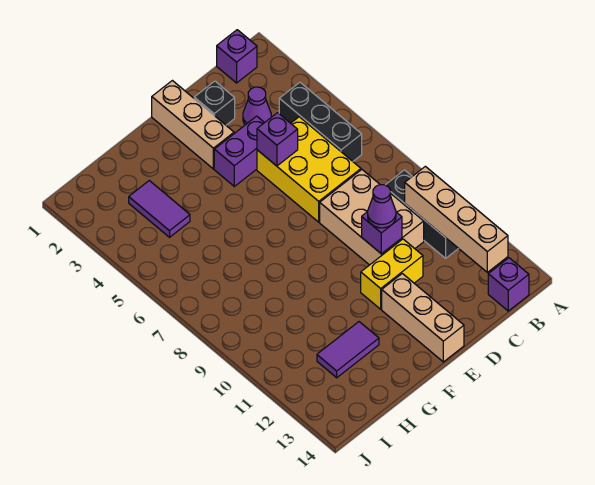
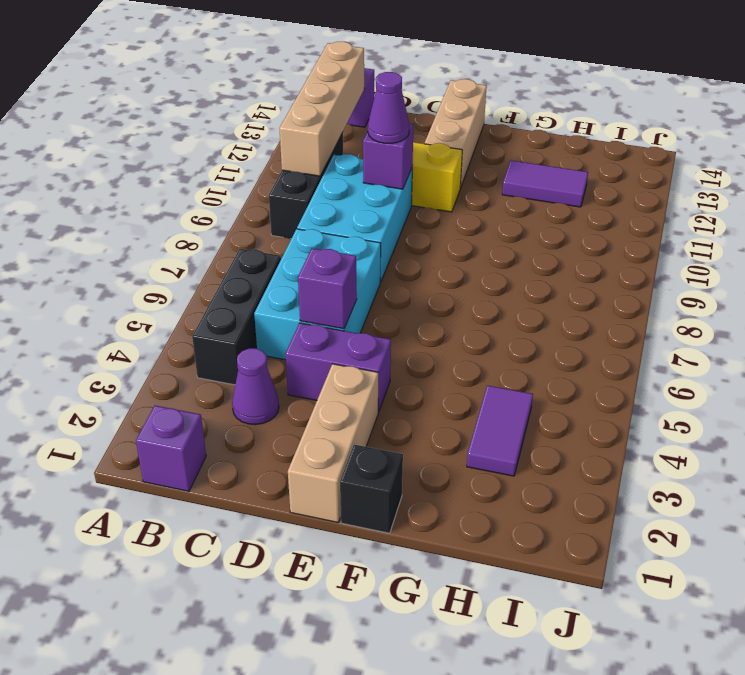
yellow brick C5:D7 level 1 -> cyan brick C5:D7 level 1
tan brick C8:D10 level 1 -> cyan brick C8:D10 level 1
black brick D2 level 1 -> black brick F1 level 1

